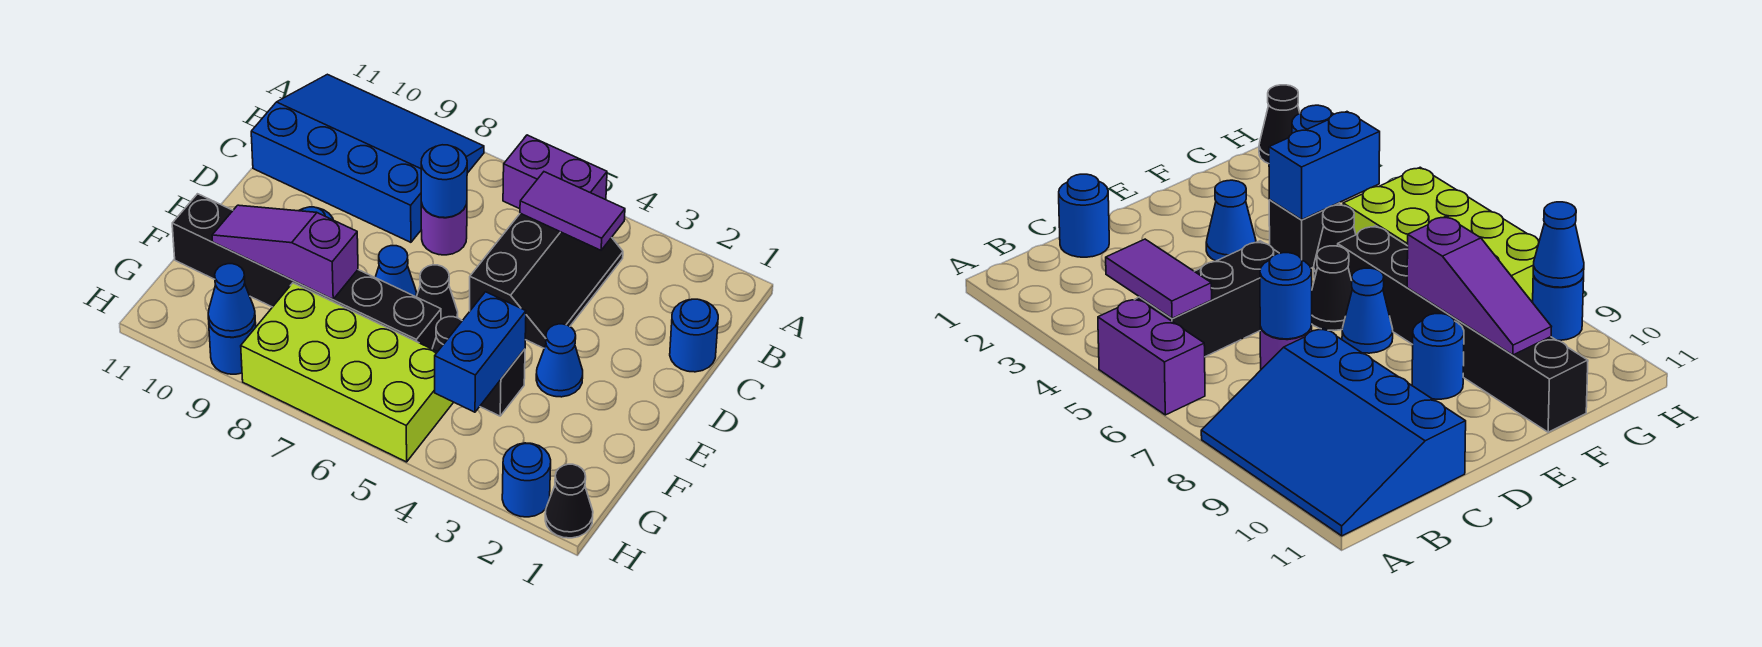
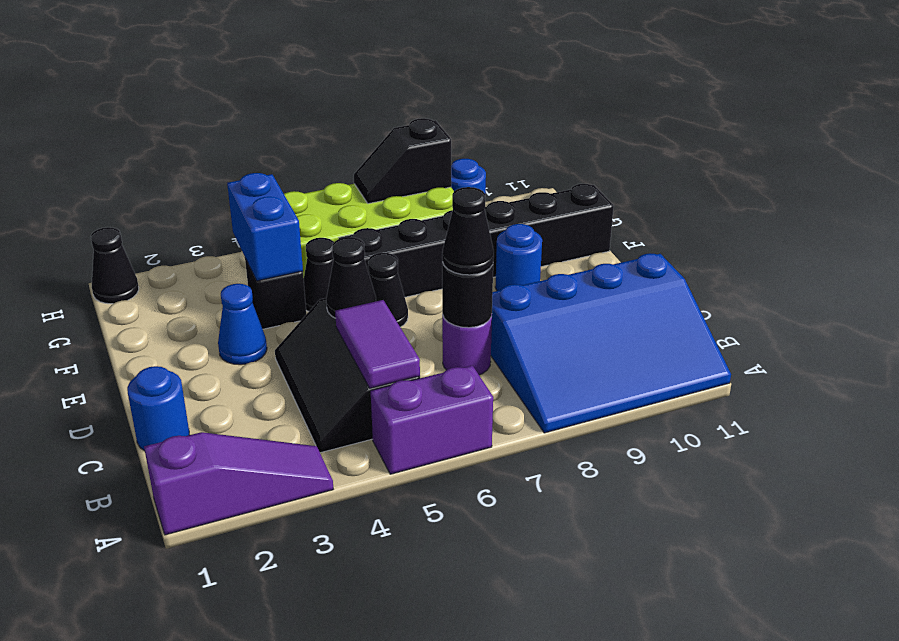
purple tile B4:B5 level 2 -> purple tile B5:C5 level 2
blue round brick C7 level 2 -> black round brick C7 level 2
none -> black cone C7 level 3
none -> black cone D5 level 2
blue cone E7 level 1 -> none
purple slope F8:F10 level 2 top 8 -> purple slope A1:A3 level 1 top 1
blue round brick H2 level 1 -> none
none -> black slope H7:H8 level 2 top 8
blue cone H9 level 2 -> none

